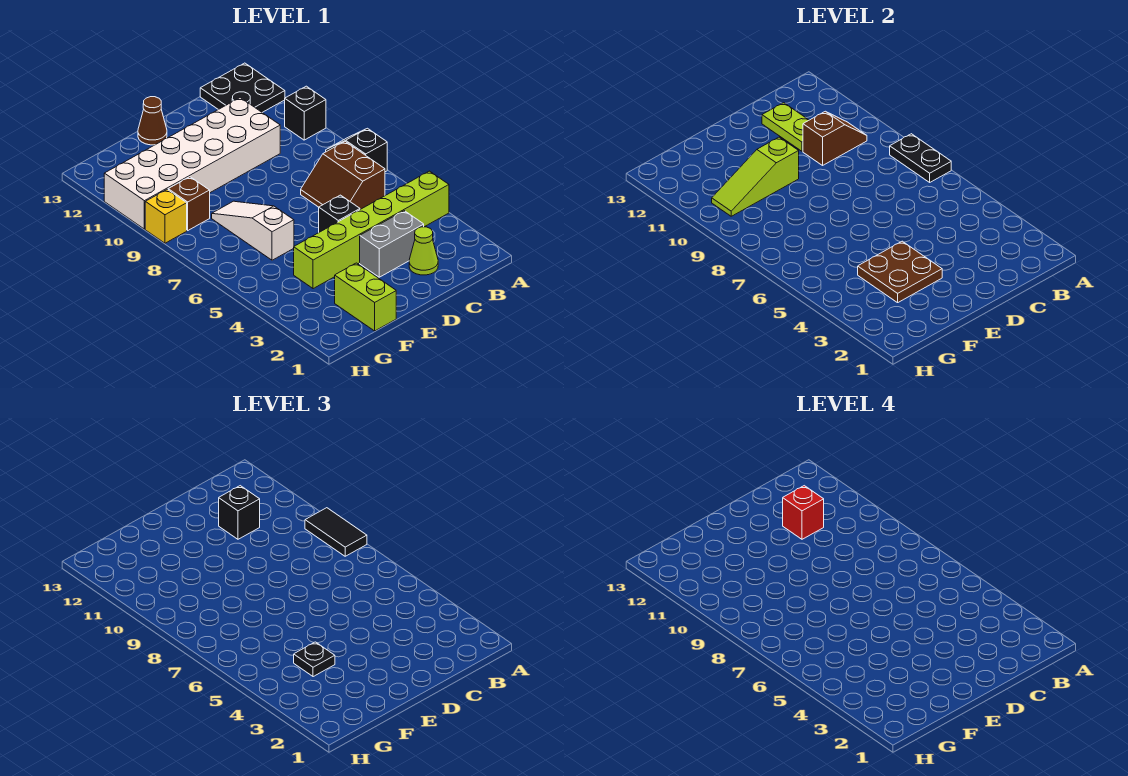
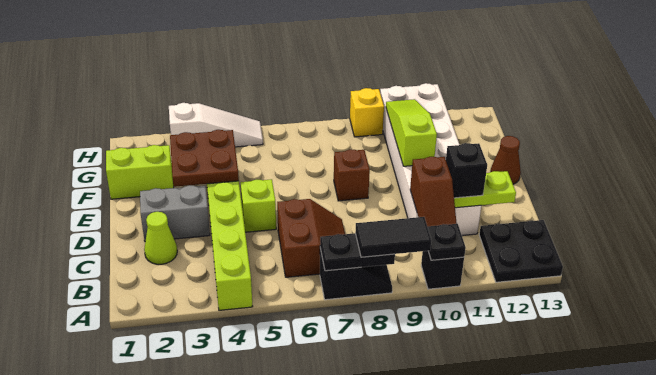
brown slope B6:C7 level 1 top B -> brown slope B6:C7 level 1 top 6
grey brick C3:D3 level 1 -> grey brick D2:D3 level 1
red brick C11 level 4 -> none
black brick D5 level 1 -> lime brick D5 level 1
black plate F4 level 3 -> black plate A10 level 2
white slope F6:F8 level 1 top 6 -> white slope H3:H5 level 1 top 3
brown brick G9 level 1 -> brown brick E8 level 1

